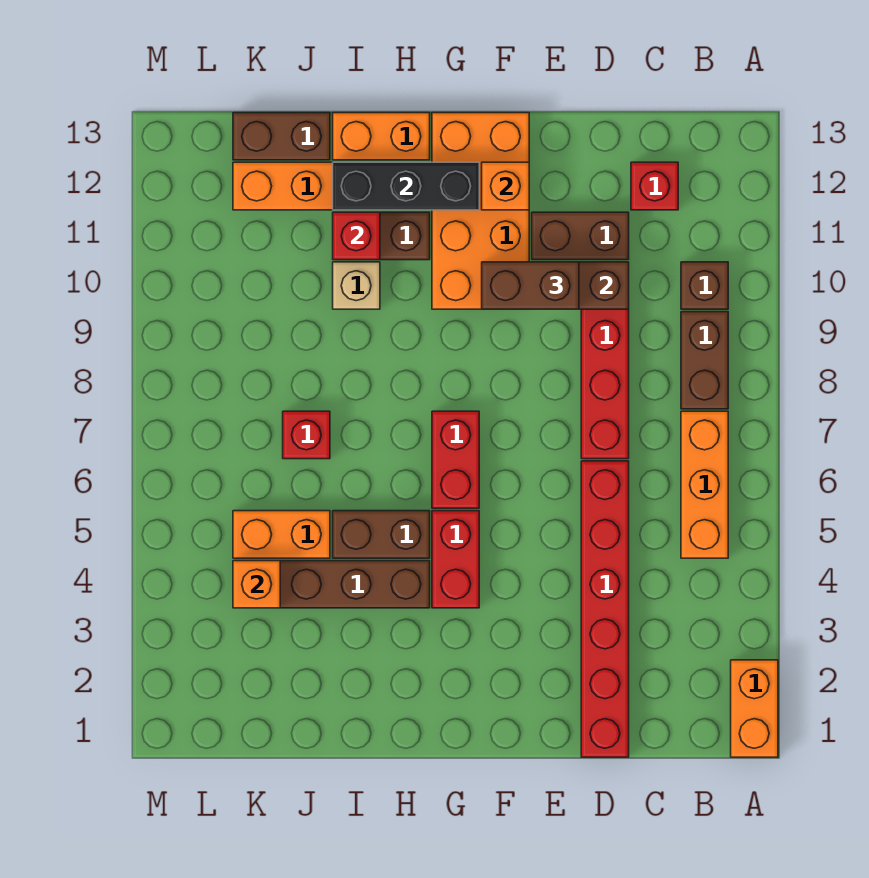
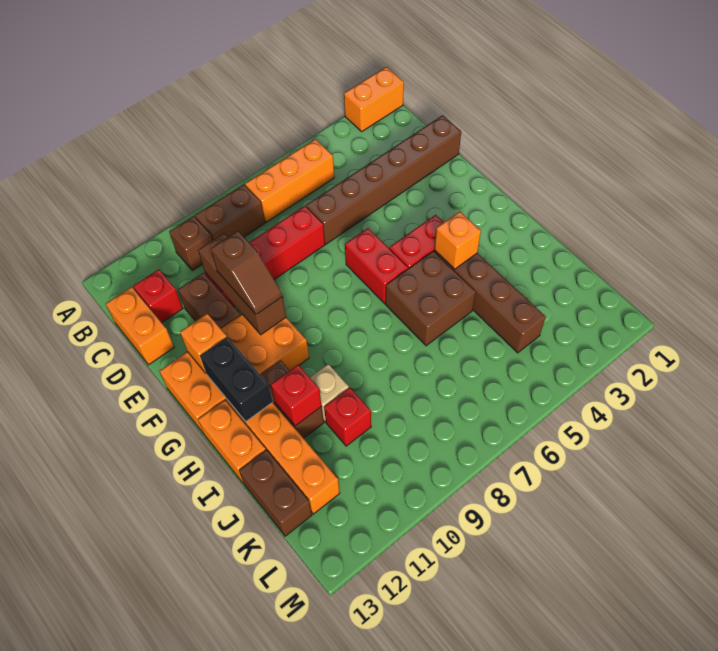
red brick D1:D6 level 1 -> brown brick D1:D6 level 1
brown brick E10:F10 level 3 -> brown slope E10:F10 level 3 top E
red brick G6:G7 level 1 -> red brick F6:G6 level 1
black brick G12:I12 level 2 -> black brick G12:H12 level 2
brown brick H5:I5 level 1 -> brown brick H5:I6 level 1
orange brick J5:K5 level 1 -> orange brick C13:D13 level 1
red brick J7 level 1 -> red brick J10 level 1
orange brick K4 level 2 -> orange brick H4 level 2

